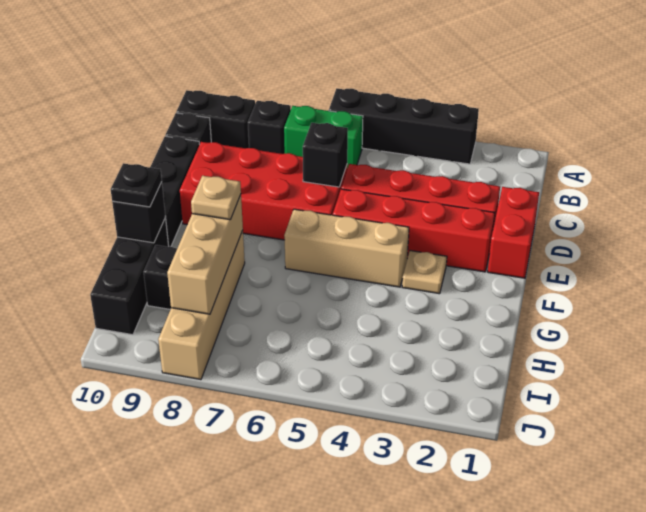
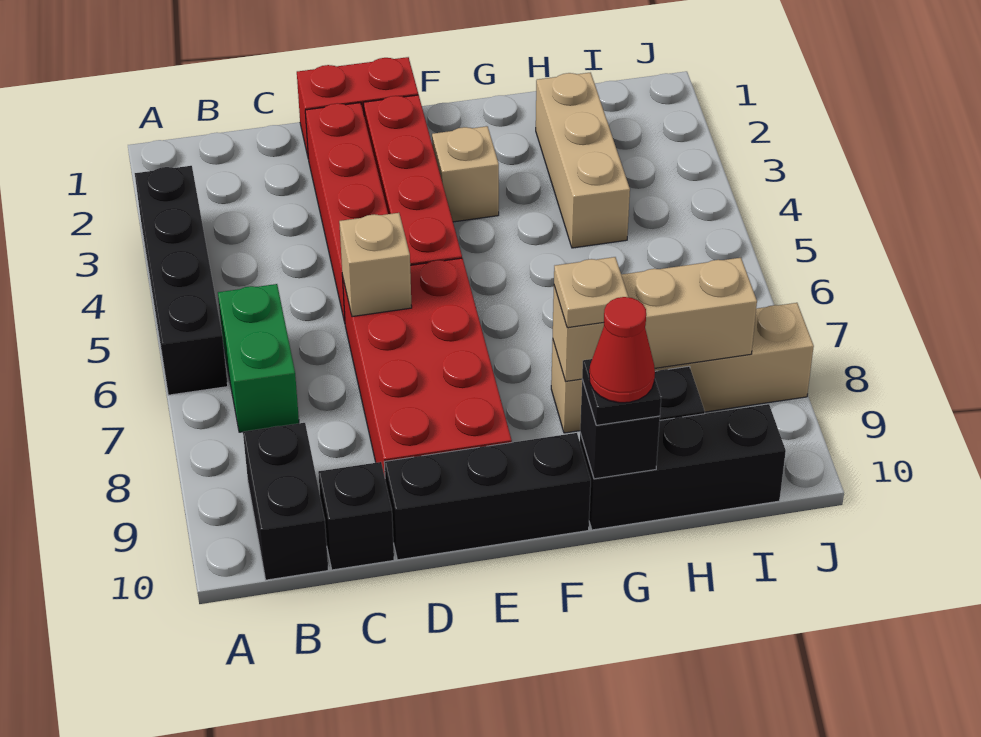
black brick B8 level 1 -> none
black brick D6 level 2 -> tan brick D6 level 2
tan plate F3 level 1 -> tan brick F3 level 1
tan brick F4:F6 level 1 -> tan brick H2:H4 level 1
none -> red cone G10 level 4

